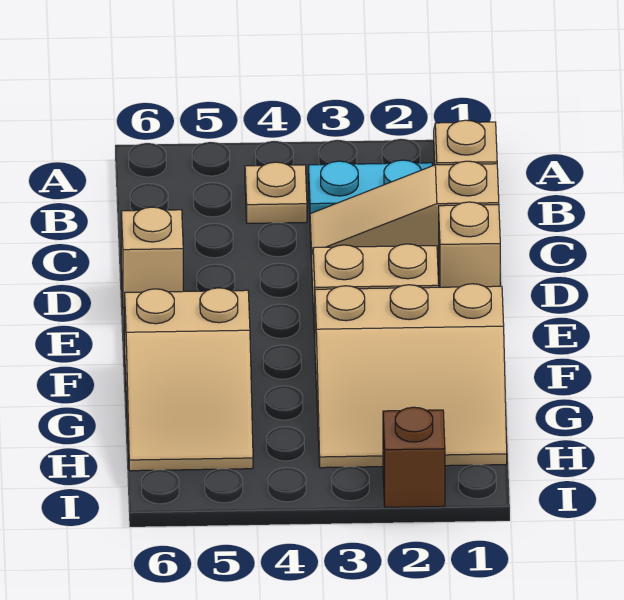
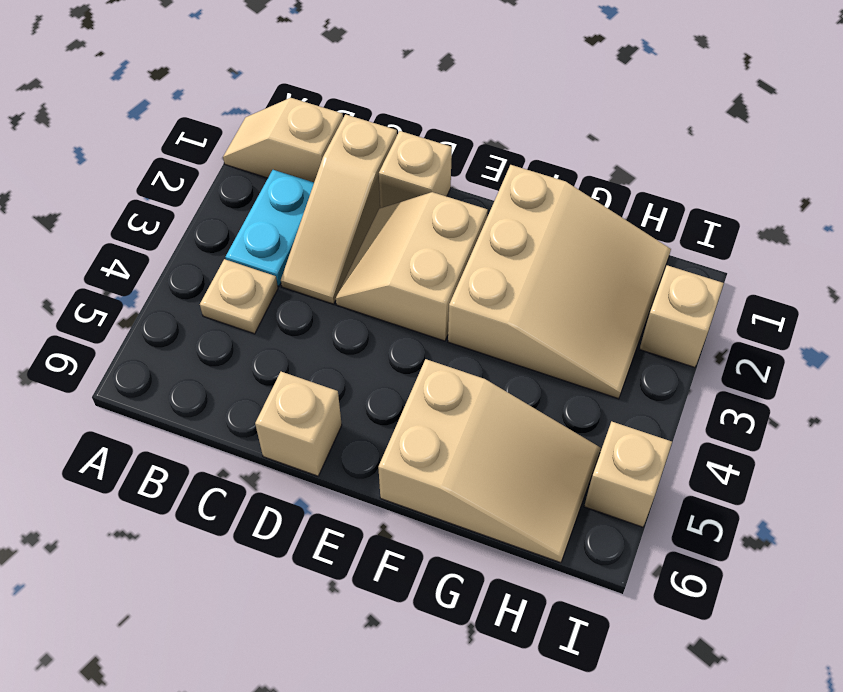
brown brick I2 level 1 -> tan brick I2 level 1
none -> tan brick I5 level 1

